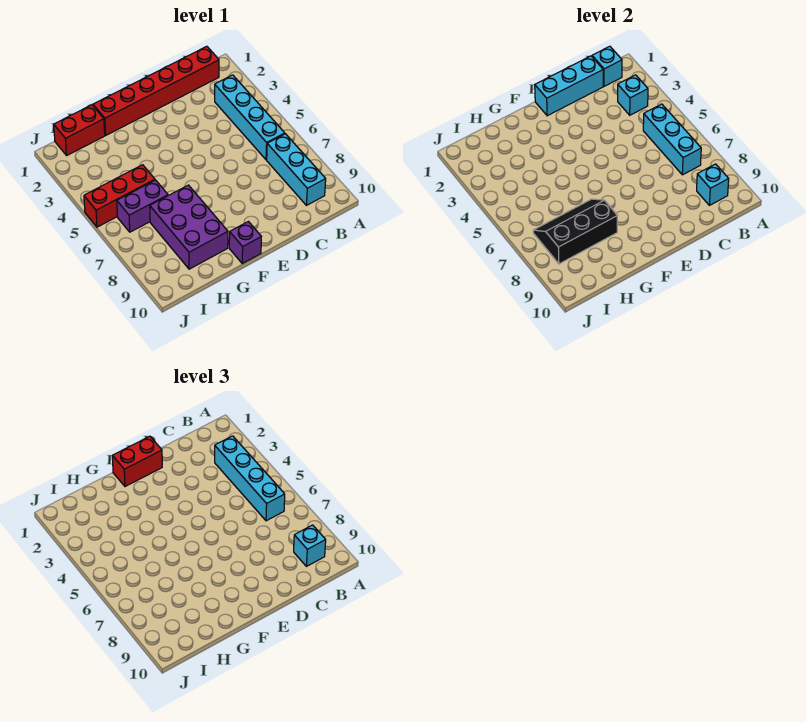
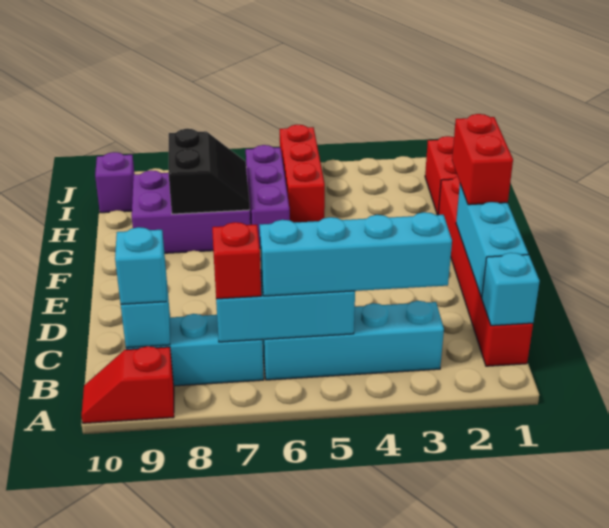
none -> red slope A9:A10 level 1 top 9
cyan brick B3 level 2 -> none
none -> red brick B7 level 3
purple brick F10 level 1 -> purple brick I10 level 1
black slope G7:I8 level 2 top 8 -> black slope G7:H8 level 2 top 8
purple brick H6:I6 level 1 -> purple brick G6:I6 level 1

